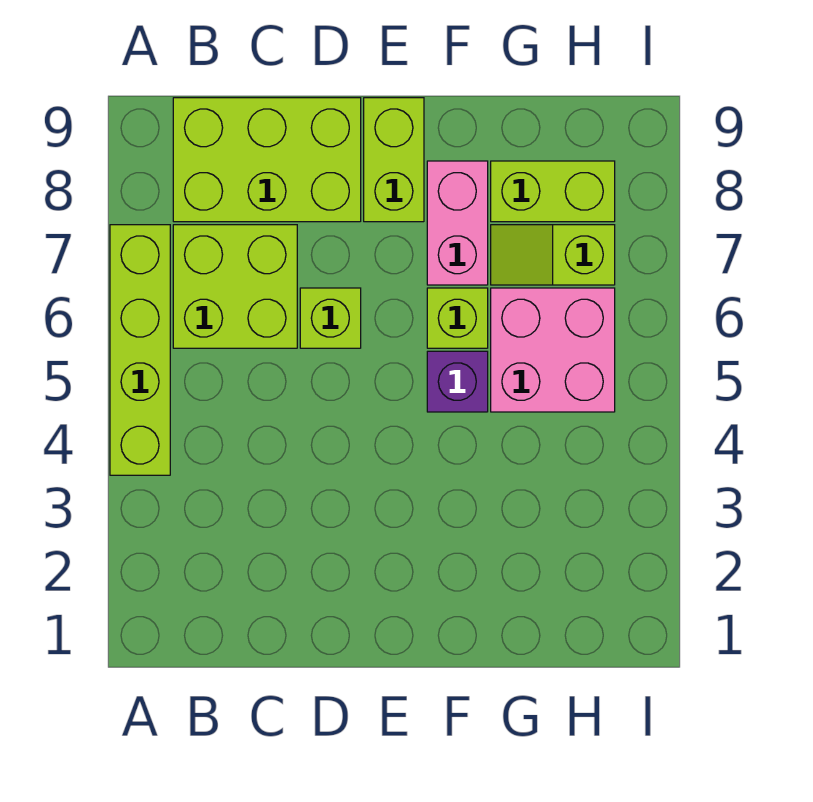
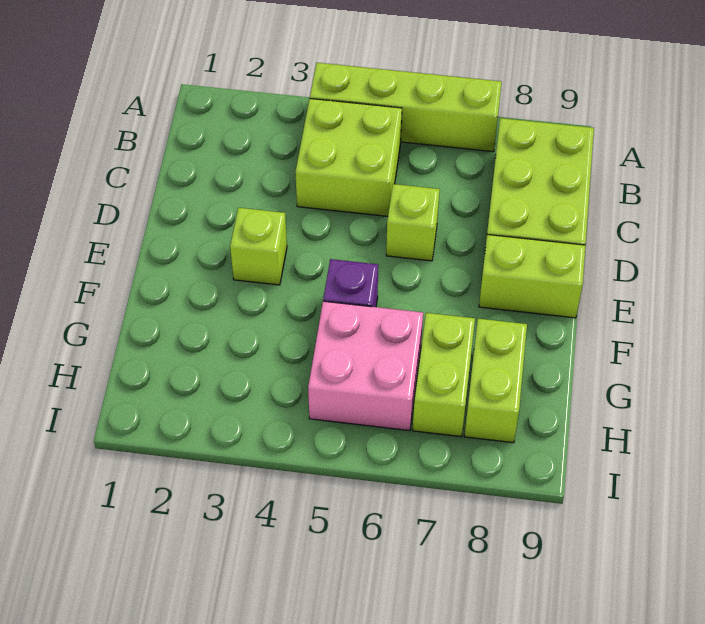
lime brick B6:C7 level 1 -> lime brick B4:C5 level 1
lime brick F6 level 1 -> lime brick E3 level 1
pink brick F7:F8 level 1 -> none
lime slope G7:H7 level 1 top H -> lime brick G7:H7 level 1

